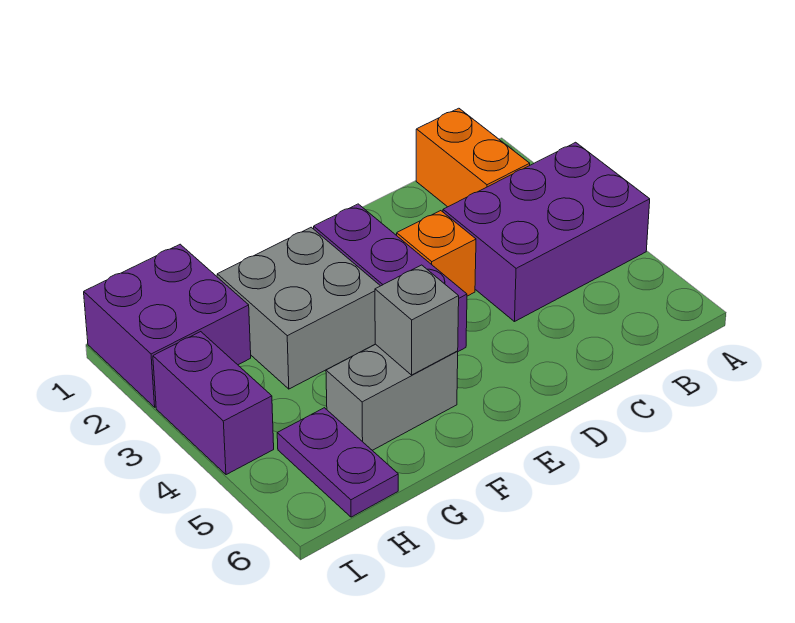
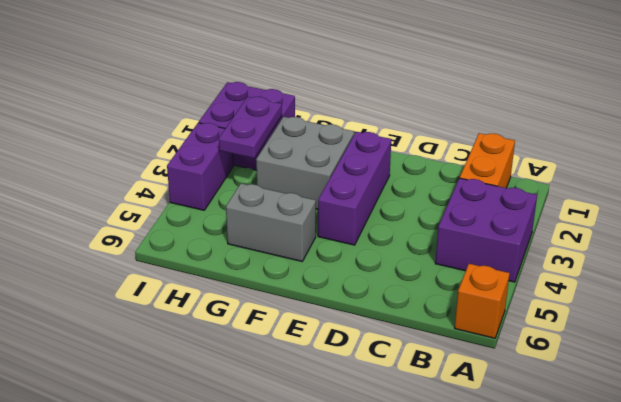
purple brick A3:C4 level 1 -> purple brick A3:B4 level 1
orange brick D3 level 1 -> orange brick A6 level 1
grey brick F5 level 2 -> none
purple plate H5:H6 level 1 -> purple plate H2:H3 level 2

